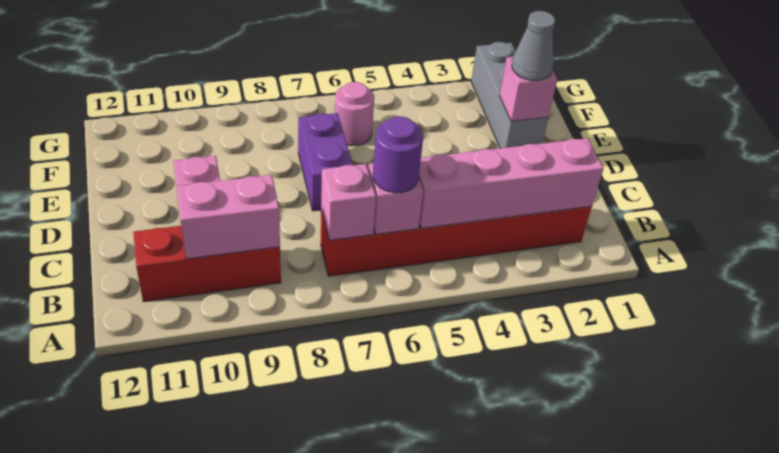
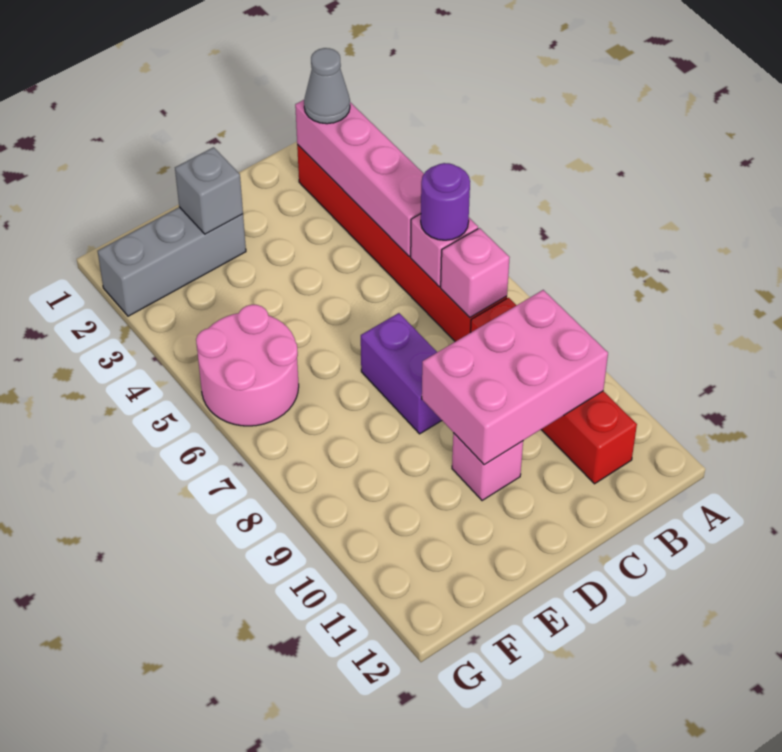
red brick B9:B11 level 1 -> red brick B8:B11 level 1
pink brick B9:B10 level 2 -> pink brick B9:D10 level 2
purple brick D7:E7 level 1 -> purple brick D7:D8 level 1
pink brick E2 level 2 -> grey brick E2 level 2
grey cone E2 level 3 -> grey cone B2 level 3
pink round brick F6 level 1 -> pink round brick F5:G6 level 1

